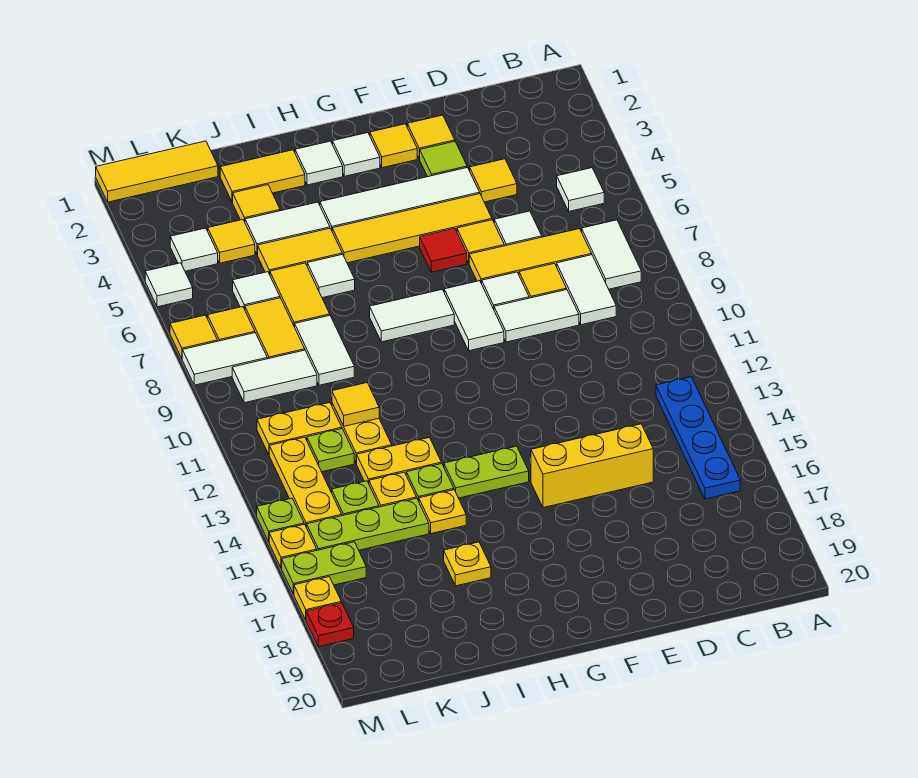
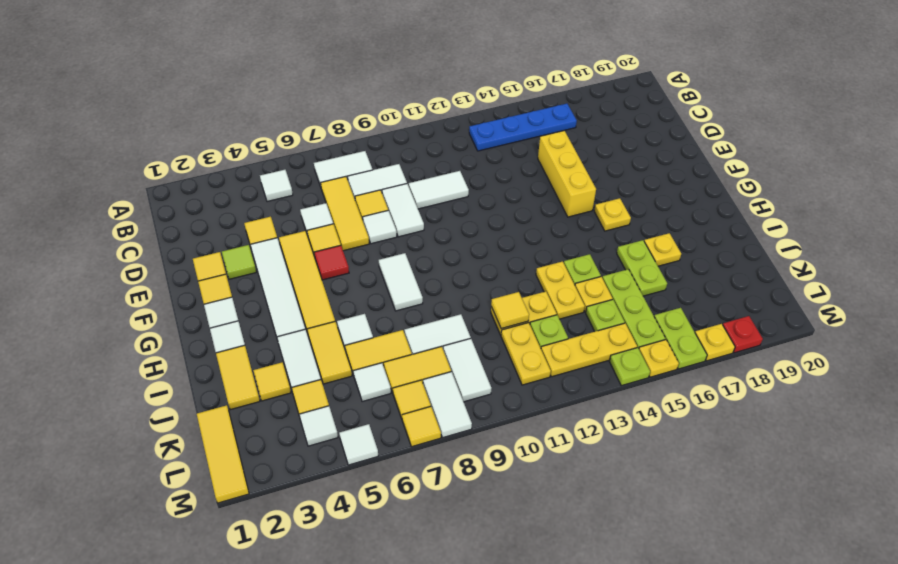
white tile F8:F9 level 1 -> white tile D10:D11 level 1
lime plate G14:H14 level 1 -> lime plate I16:J16 level 1
yellow plate I15 level 1 -> yellow plate G16 level 1

